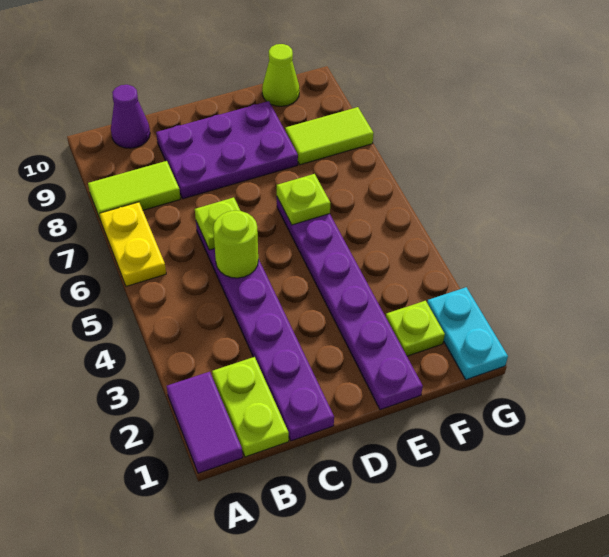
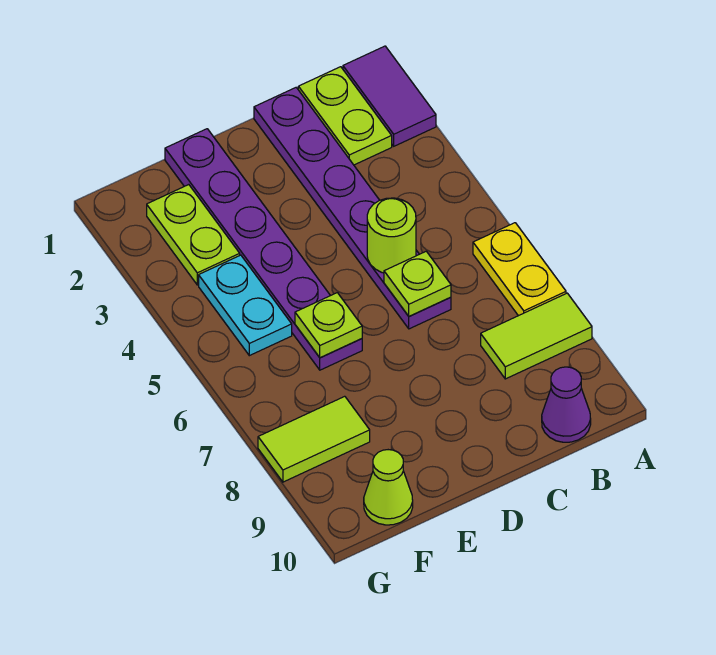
purple plate C8:E9 level 1 -> none
lime plate F2 level 1 -> lime plate F2:F3 level 1
cyan plate G1:G2 level 1 -> cyan plate F4:F5 level 1

